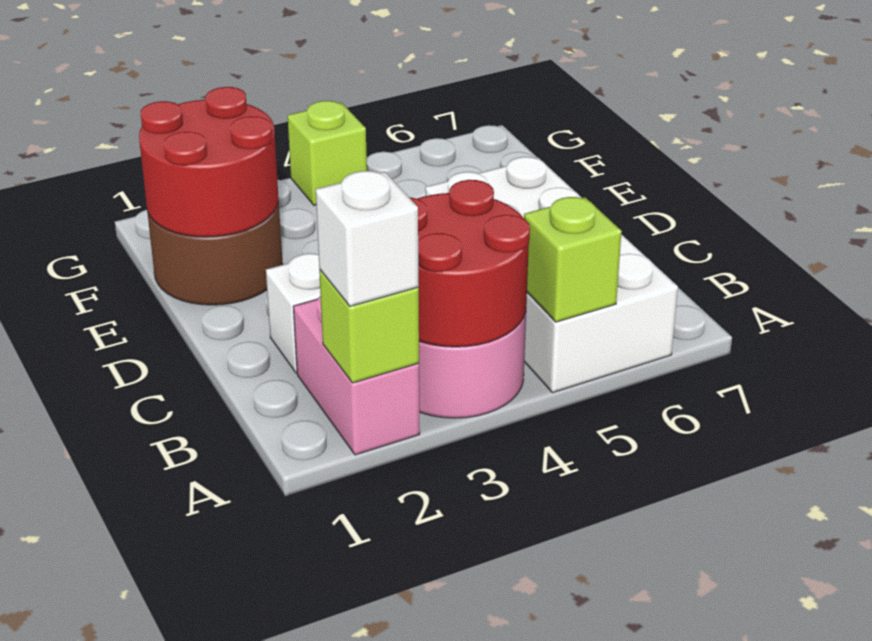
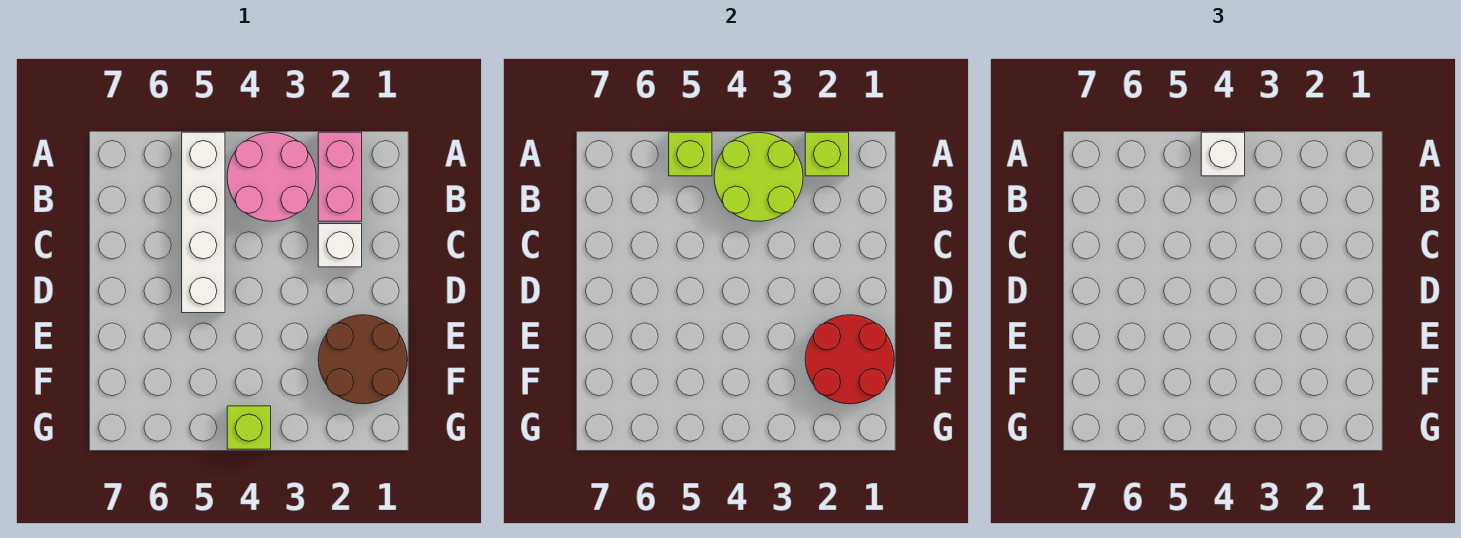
white brick A2 level 3 -> white brick A4 level 3
red round brick A3:B4 level 2 -> lime round brick A3:B4 level 2
white brick A5:D6 level 1 -> white brick A5:D5 level 1

